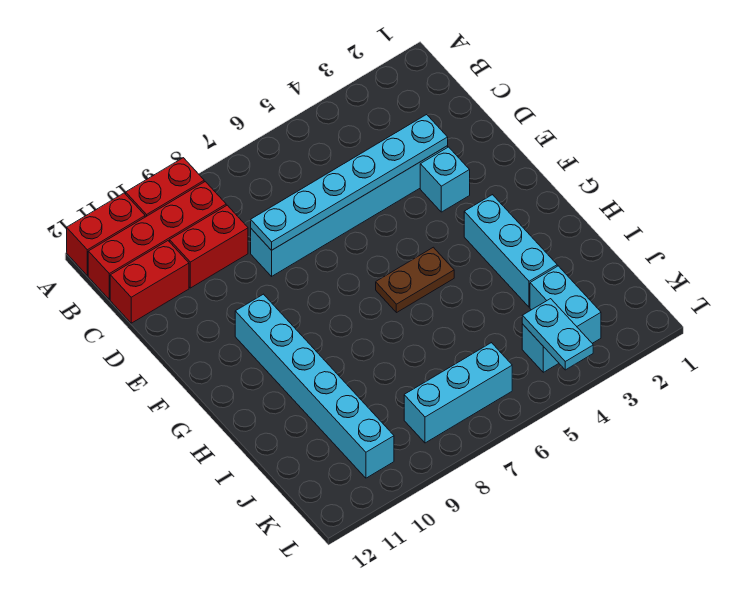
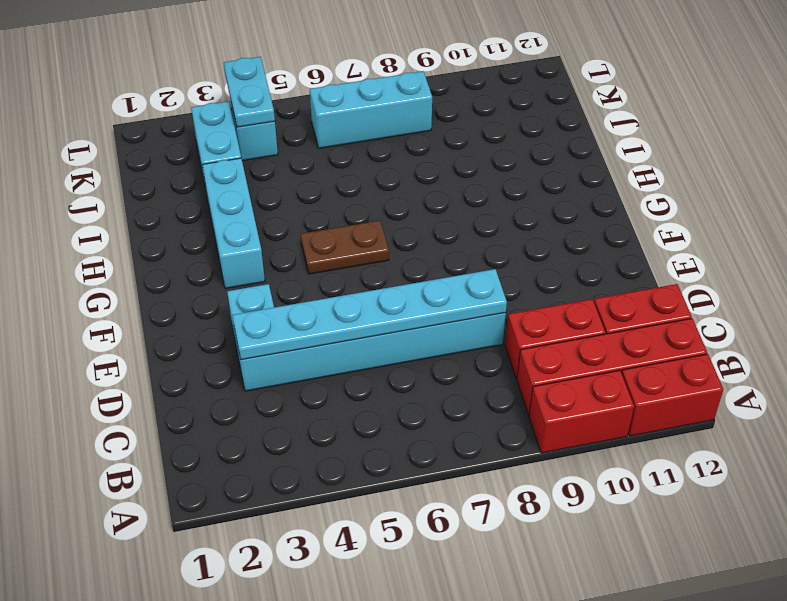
cyan brick F10:K10 level 1 -> none

